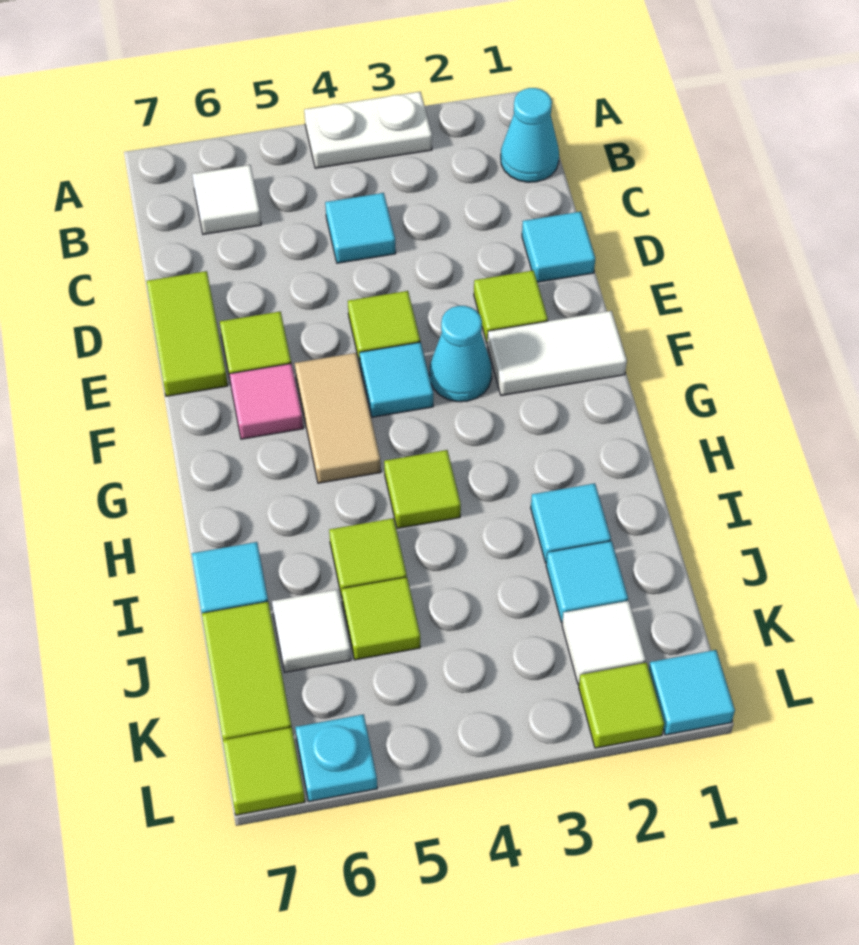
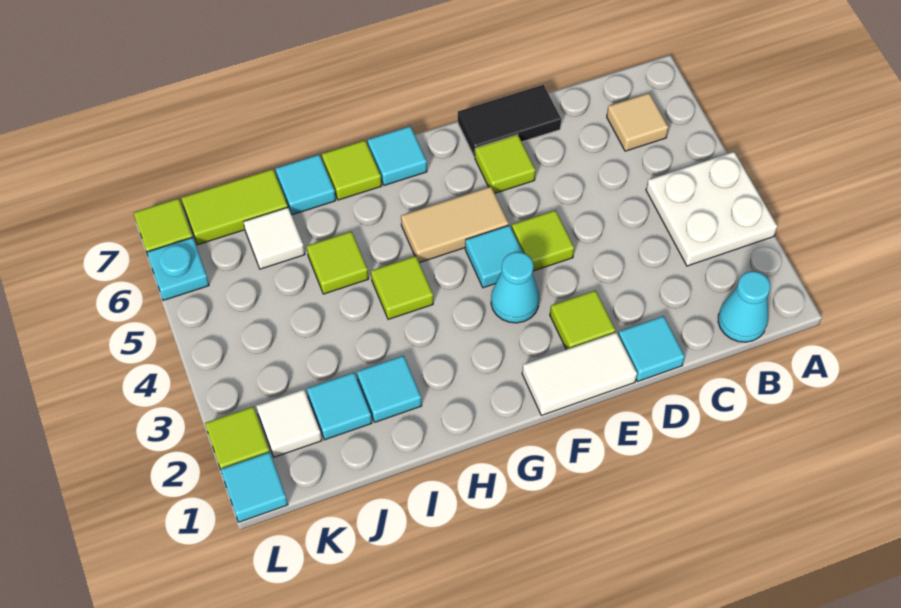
white plate A3:A4 level 1 -> white plate A3:B4 level 1
white tile B6 level 1 -> tan tile B6 level 1
cyan tile C4 level 1 -> cyan tile G7 level 1
lime tile D7:E7 level 1 -> black tile D7:E7 level 1
white tile F1:F2 level 1 -> white tile E1:F1 level 1
pink tile F6 level 1 -> none
lime tile J5 level 1 -> lime tile H7 level 1

